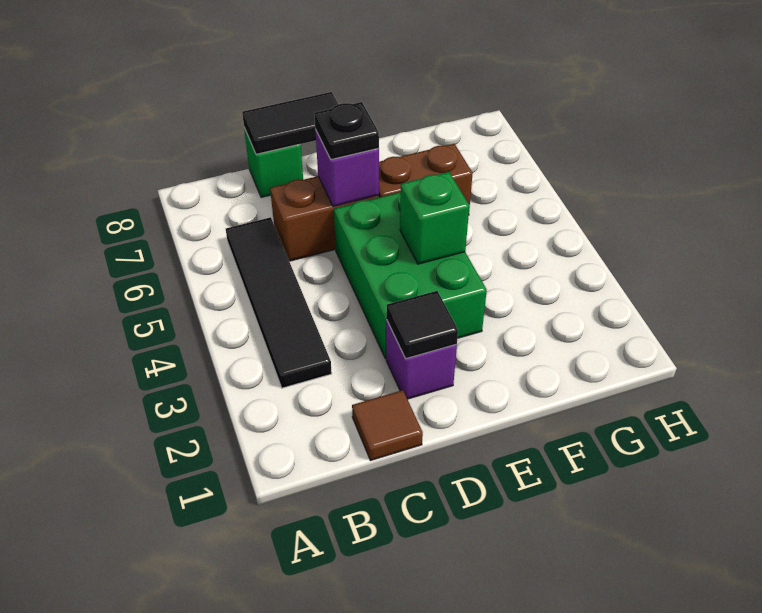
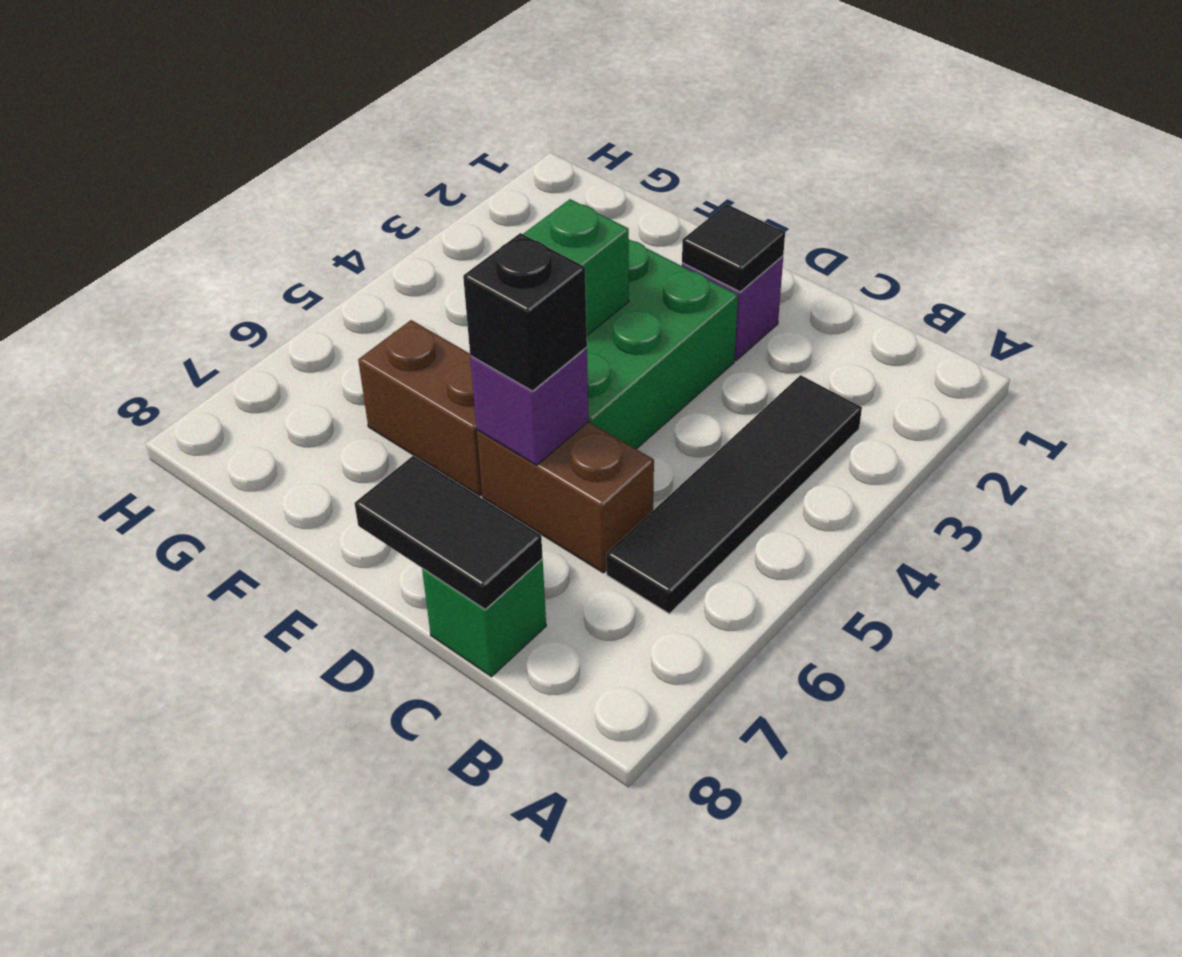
brown tile C1 level 1 -> none
black plate D6 level 3 -> black brick D6 level 3

